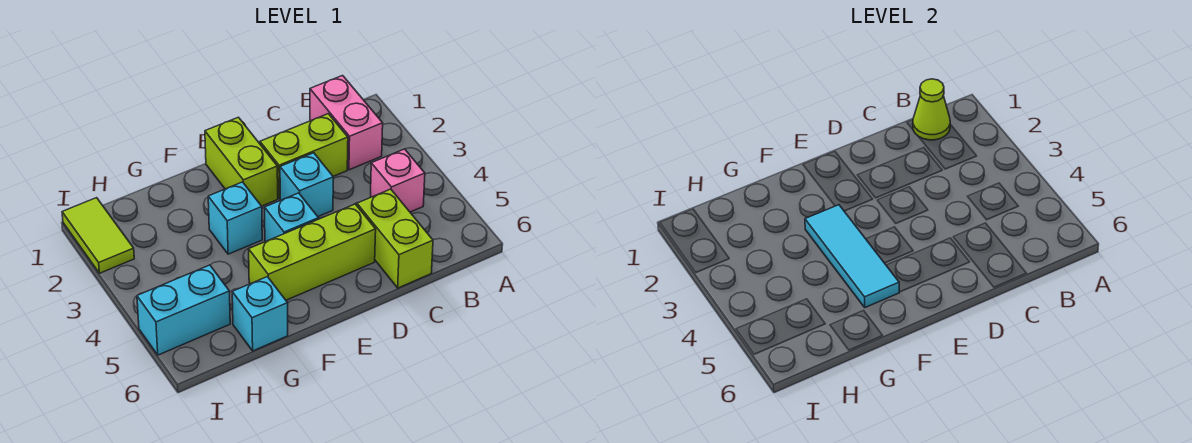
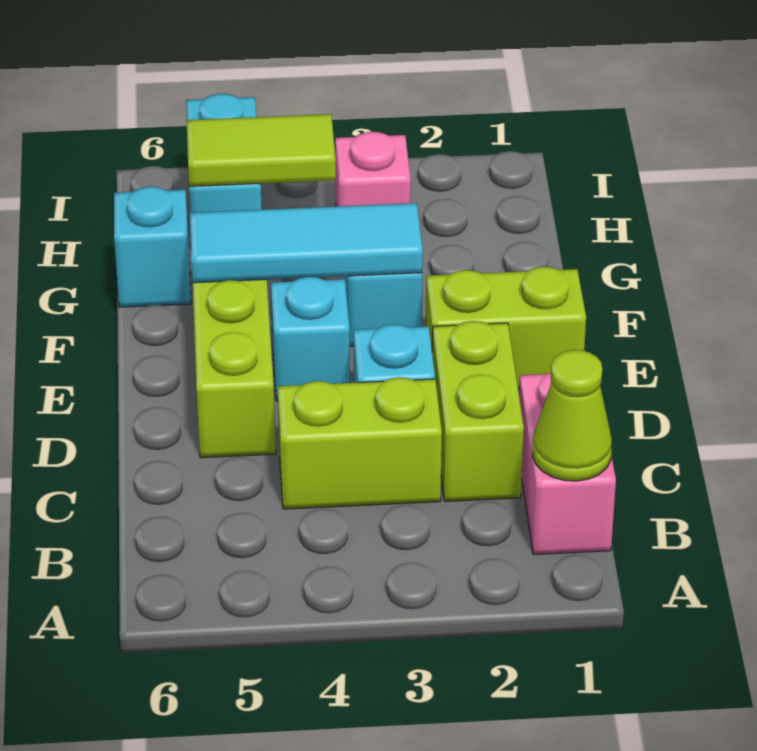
pink brick B1:B2 level 1 -> pink brick B1:C1 level 1
pink brick B4 level 1 -> pink brick H3 level 1
lime brick C5:C6 level 1 -> lime brick C3:C4 level 1
lime tile I1:I2 level 1 -> lime tile H4:H5 level 2

